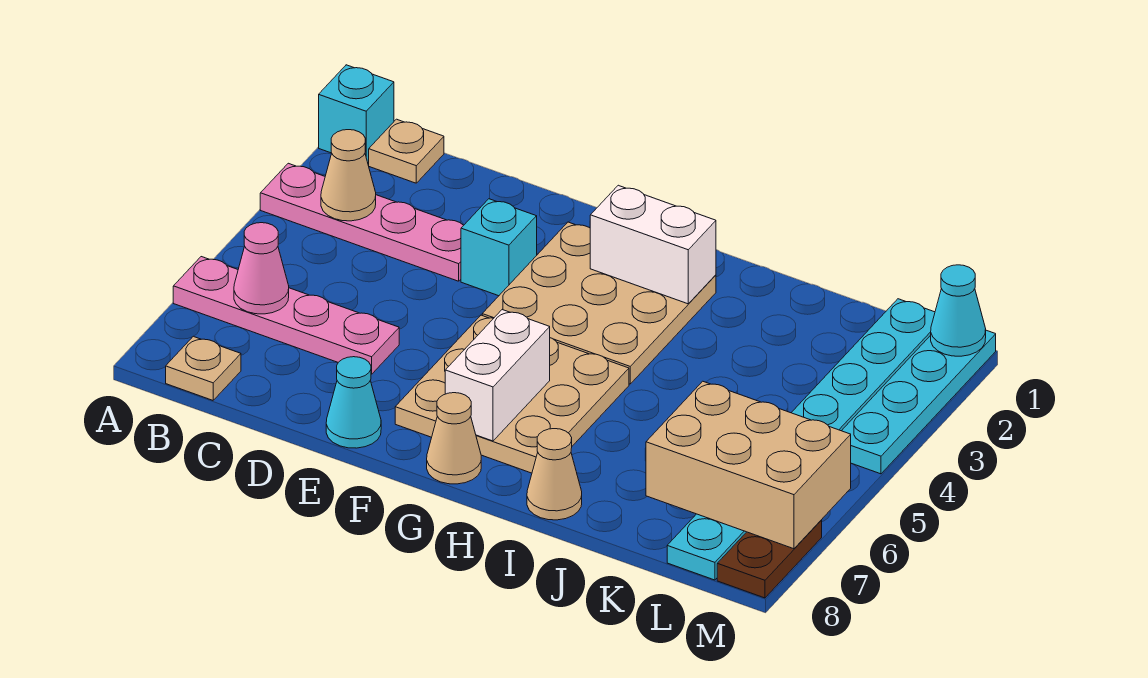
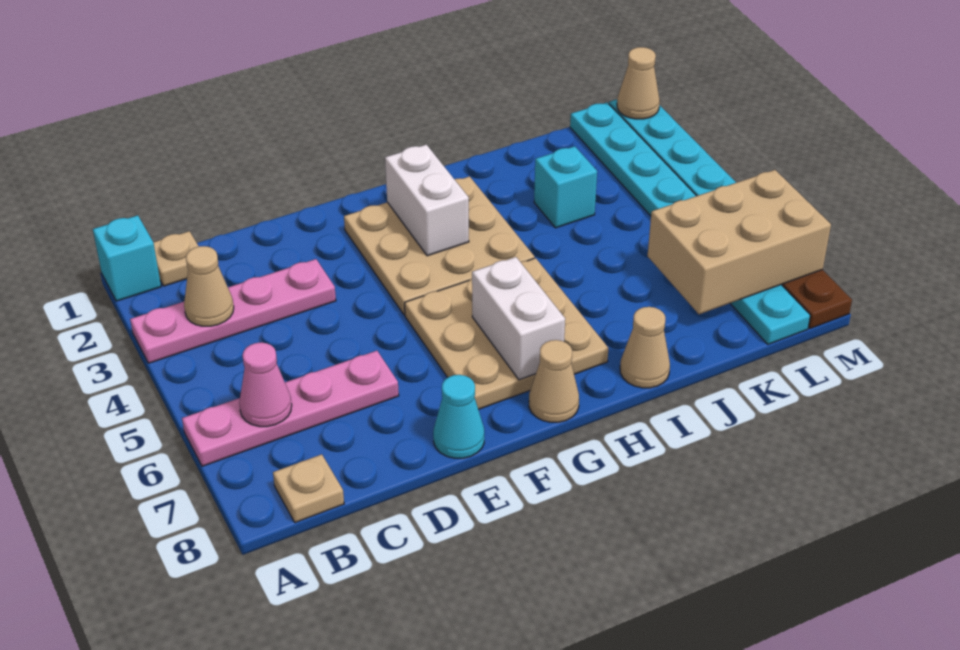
cyan brick E3 level 1 -> cyan brick J3 level 1
white brick G2:H2 level 2 -> white brick G2:G3 level 2
cyan cone M1 level 2 -> tan cone M1 level 2

